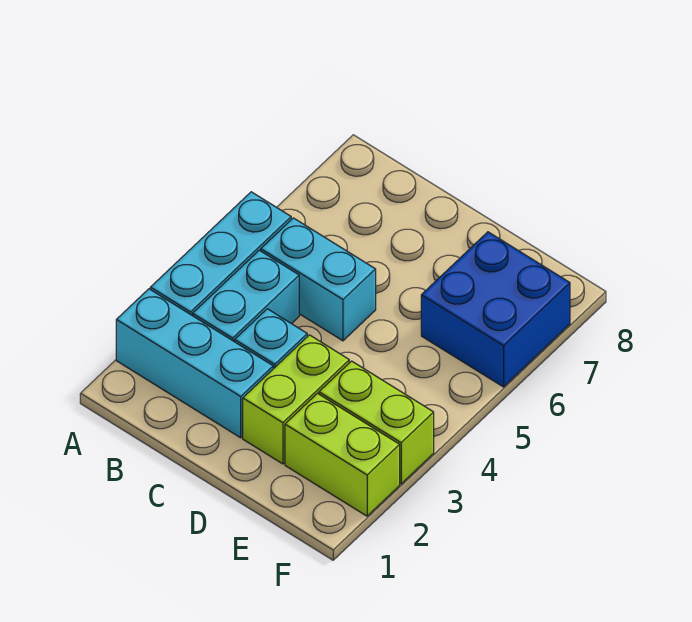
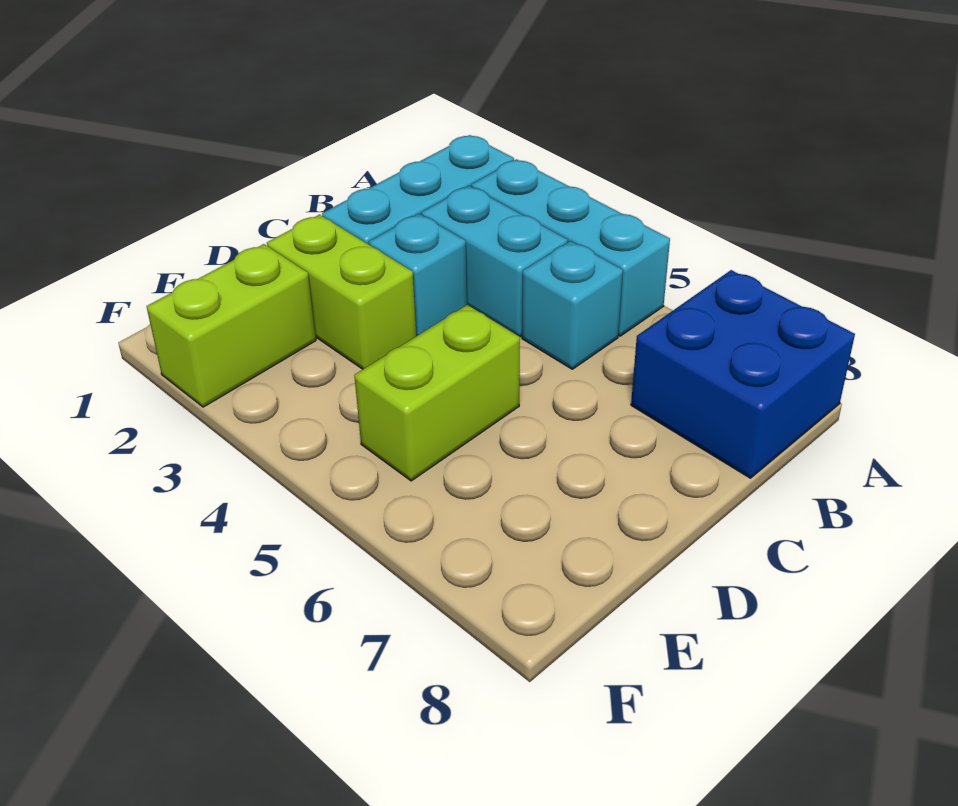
cyan brick B5:C5 level 1 -> cyan brick B5 level 1
lime brick E3:F3 level 1 -> lime brick D5:E5 level 1
blue brick E6:F7 level 1 -> blue brick A7:B8 level 1

